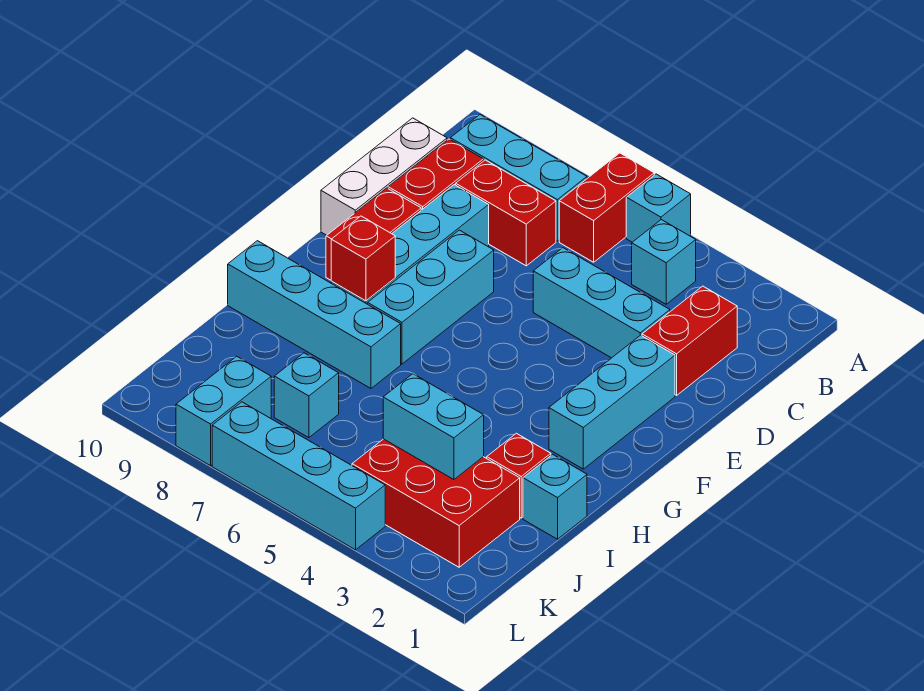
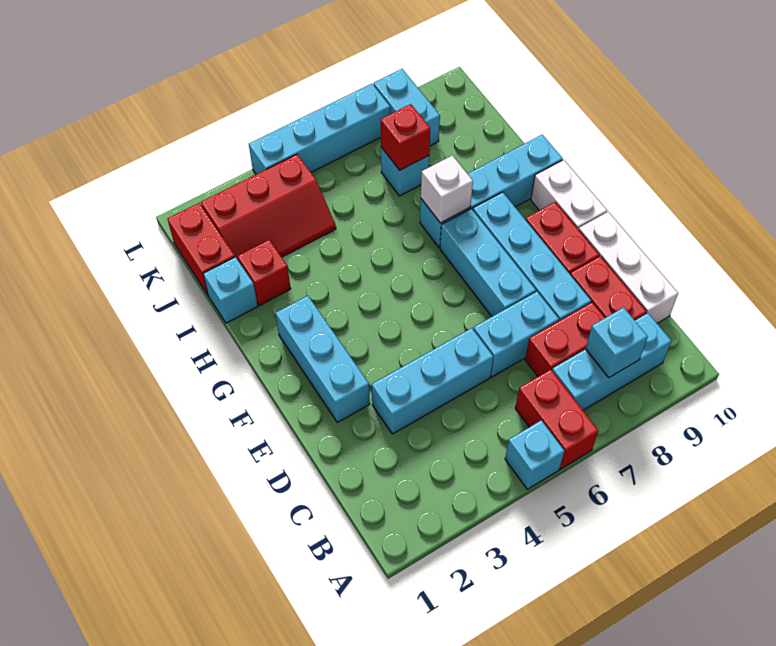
cyan brick B4 level 1 -> cyan brick B8 level 2
red brick C2:D2 level 1 -> red brick J1:K1 level 1
none -> white brick F10:G10 level 1
red brick G8 level 2 -> red brick J7 level 2
none -> white brick H7 level 2
red brick J2:K4 level 1 -> red slope J2:K4 level 1 top K
cyan brick J3:J4 level 2 -> cyan brick D6:D7 level 1

